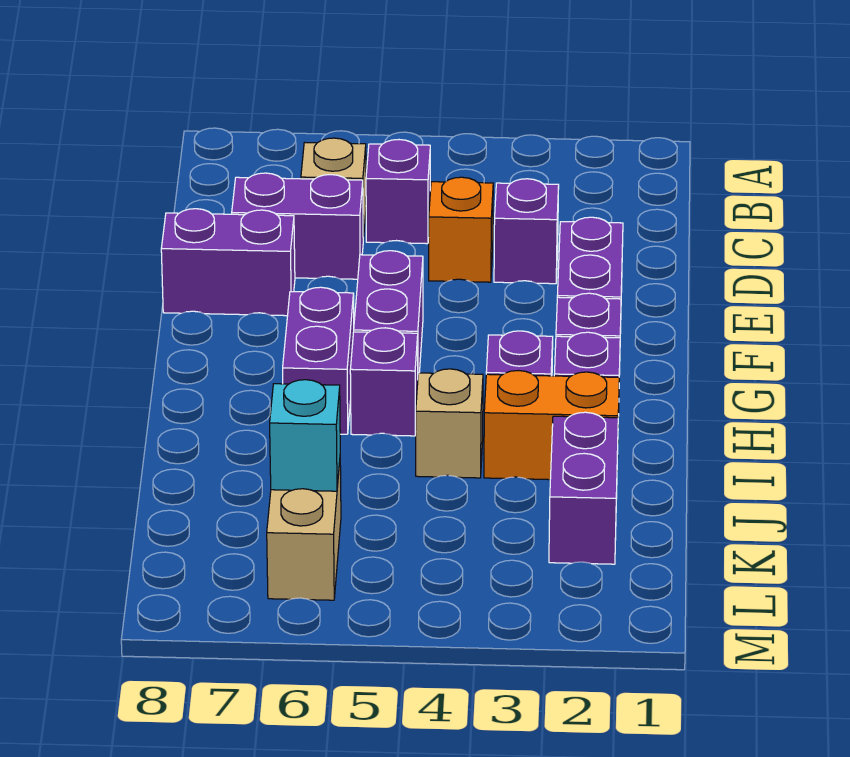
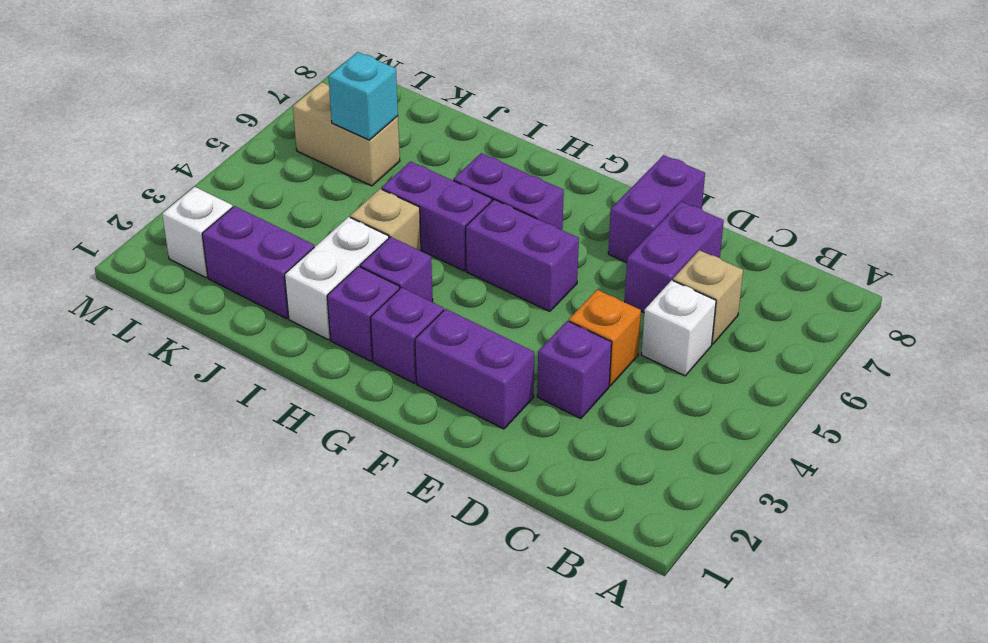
purple brick C5 level 1 -> white brick C5 level 1
purple brick H5 level 1 -> purple brick H5:I5 level 1
orange brick I2:I3 level 1 -> white brick I2:I3 level 1
none -> white brick L2 level 1

